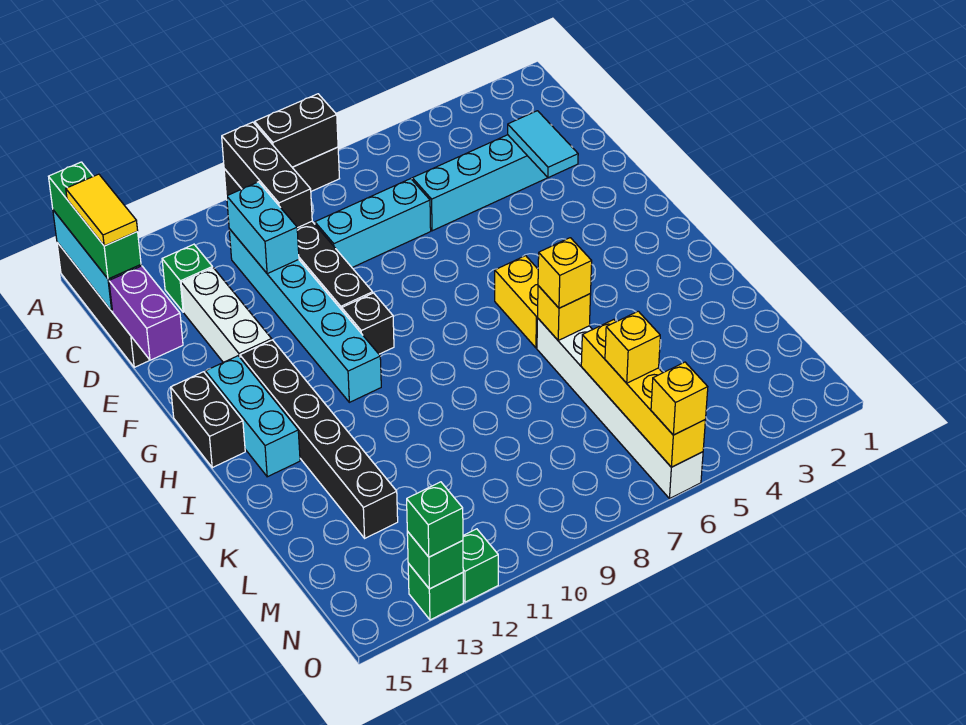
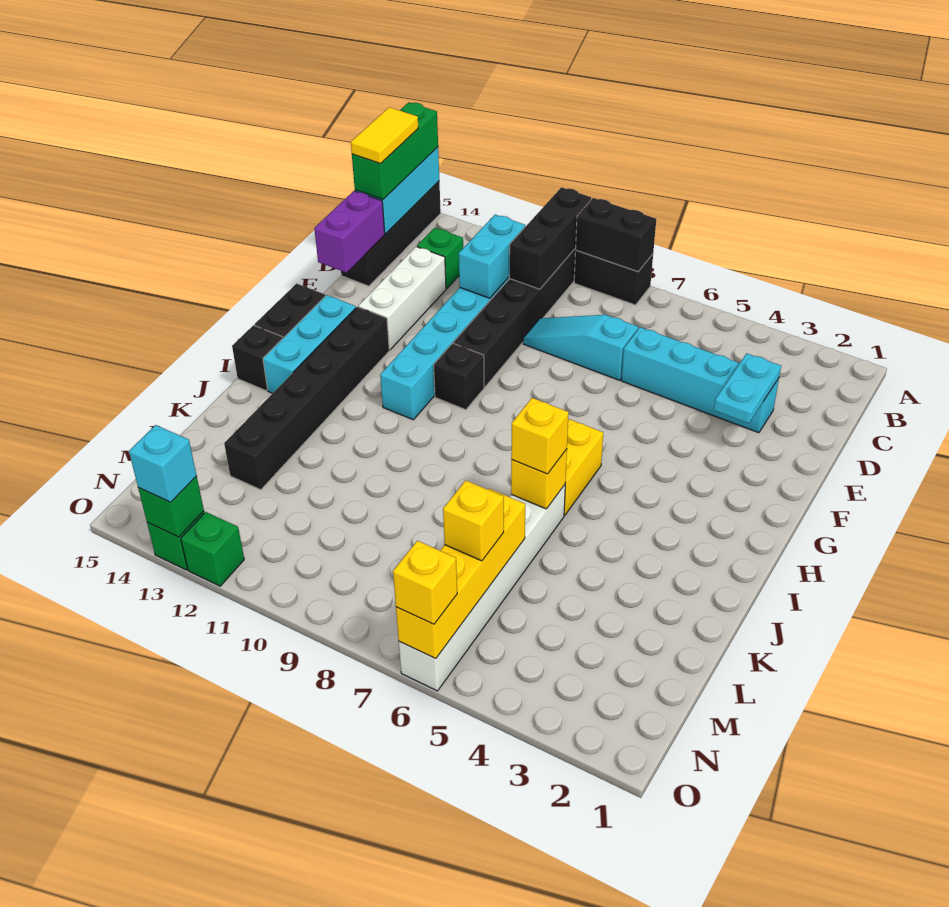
cyan tile D3:E3 level 2 -> cyan plate D3:E3 level 2
cyan brick D7:D9 level 1 -> cyan slope D7:D9 level 1 top 7
none -> black brick I15 level 1
green brick O13 level 3 -> cyan brick O13 level 3

